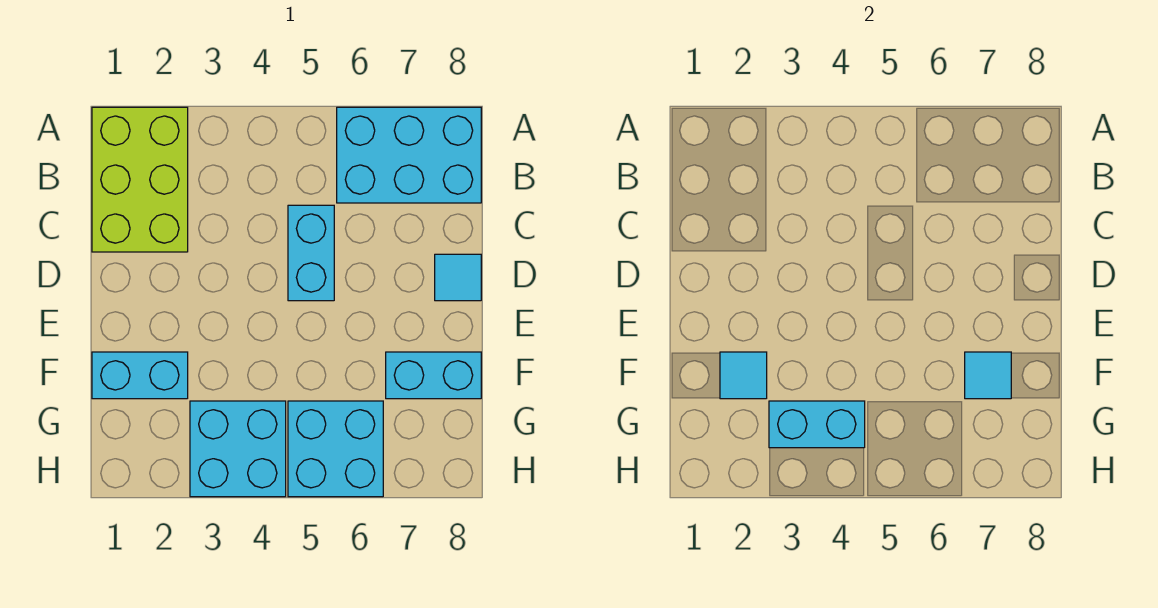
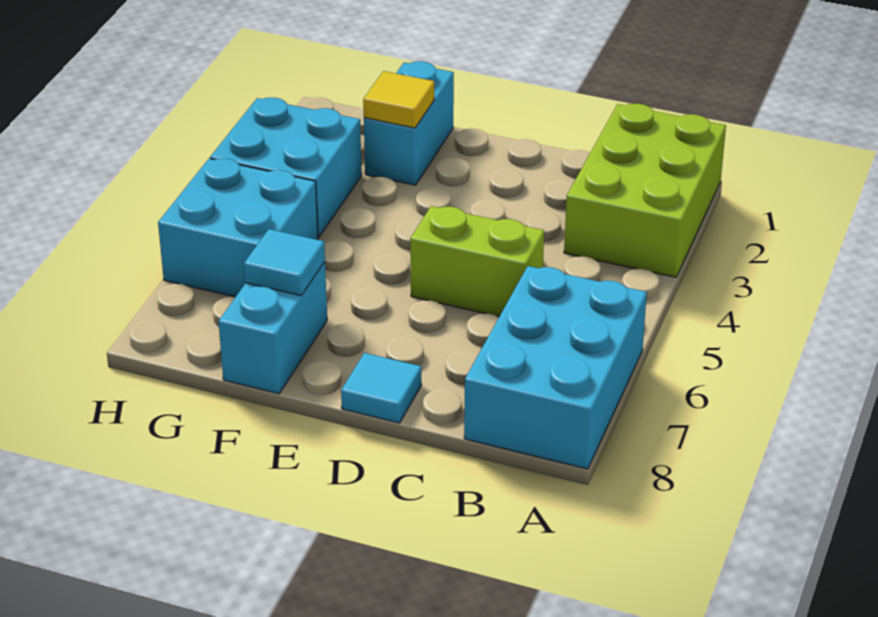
lime brick A1:C2 level 1 -> lime brick A1:B3 level 1
cyan brick C5:D5 level 1 -> lime brick C5:D5 level 1
cyan tile F2 level 2 -> yellow tile F2 level 2
cyan brick G3:G4 level 2 -> none

